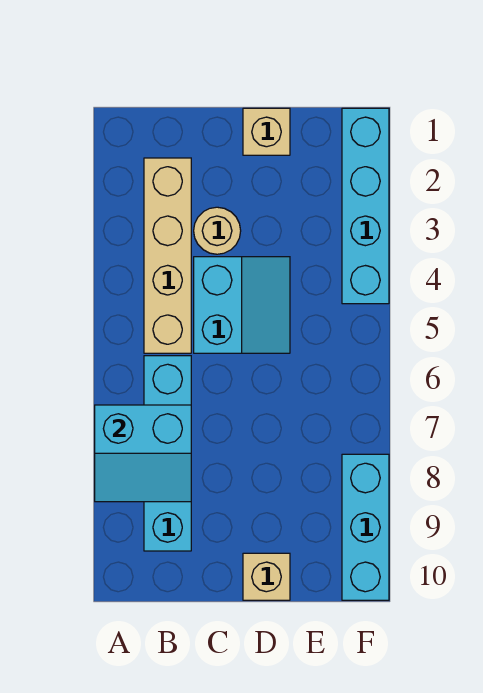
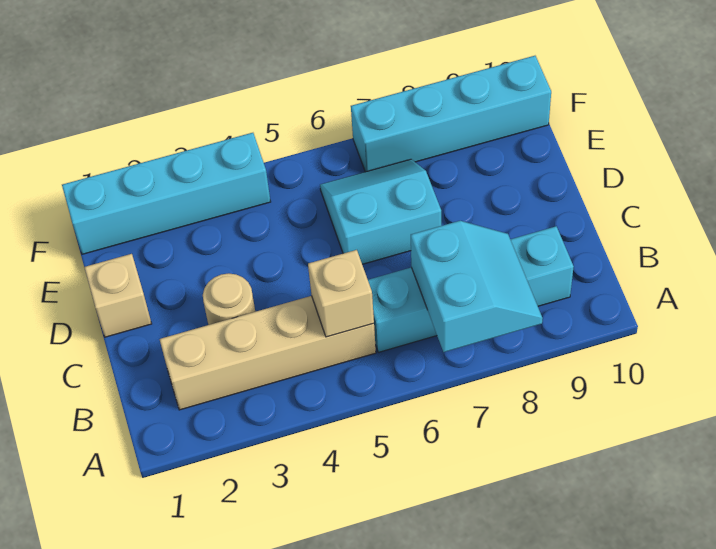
cyan slope C4:D5 level 1 top C -> cyan slope D6:E7 level 1 top D
tan brick D10 level 1 -> tan brick B5 level 2
cyan brick F8:F10 level 1 -> cyan brick F7:F10 level 1

